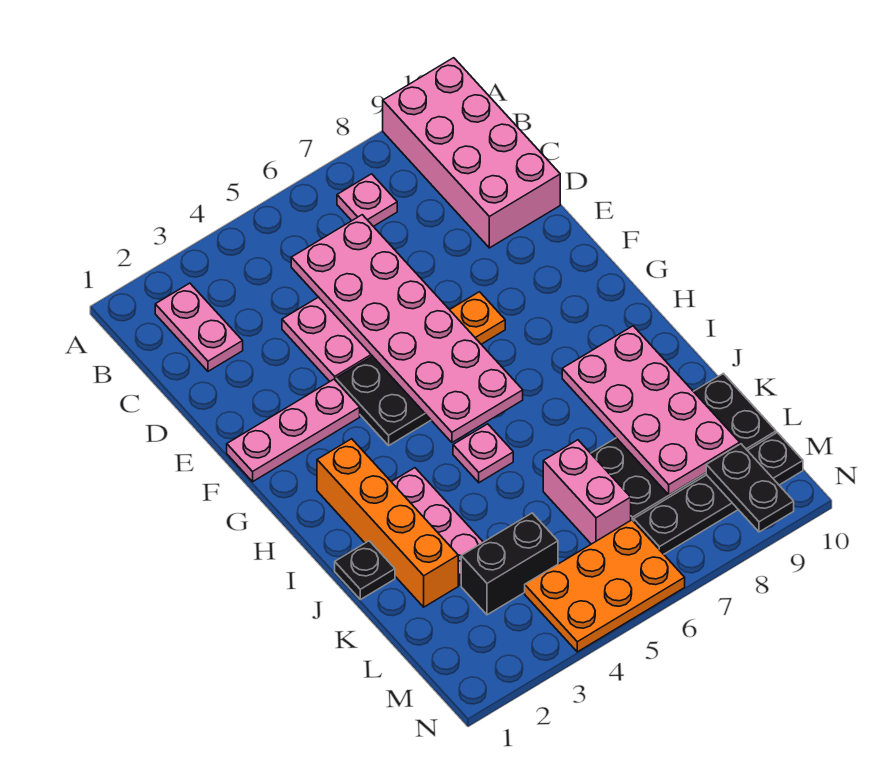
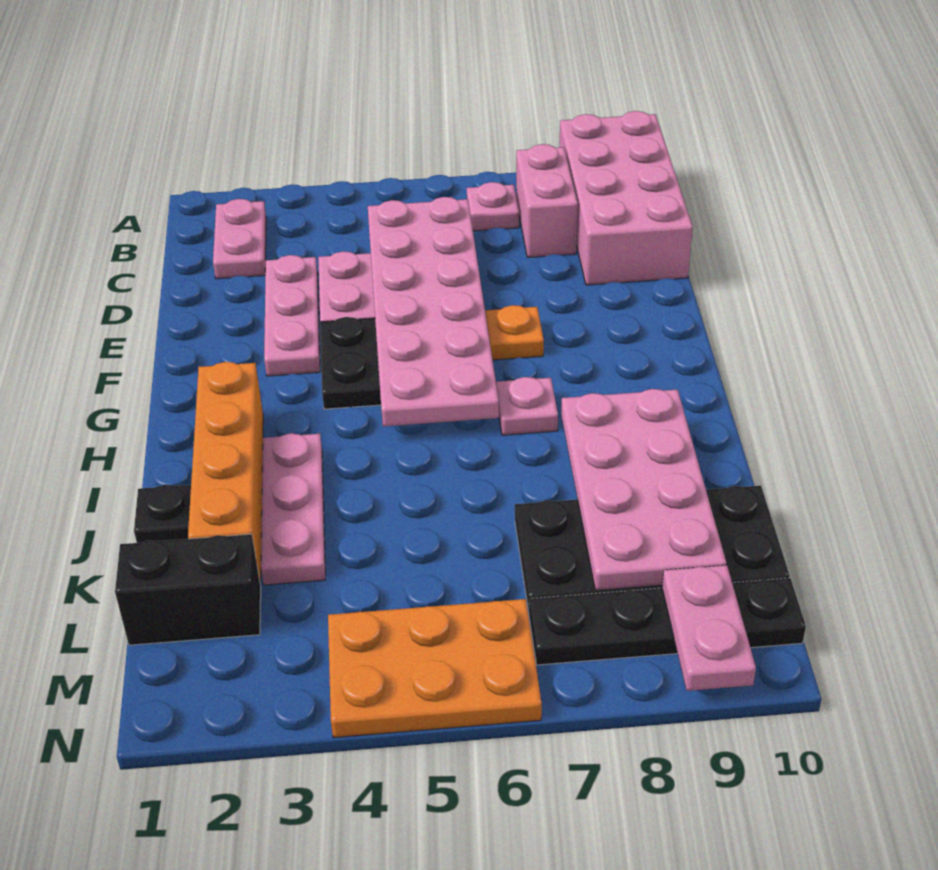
pink plate F1:F3 level 1 -> pink plate D3:F3 level 1
pink plate I5 level 1 -> pink plate H7 level 1
pink brick K6:L6 level 1 -> pink brick B8:C8 level 1
black brick L3:L4 level 1 -> black brick L1:L2 level 1
black plate M9:N9 level 2 -> pink plate M9:N9 level 2

